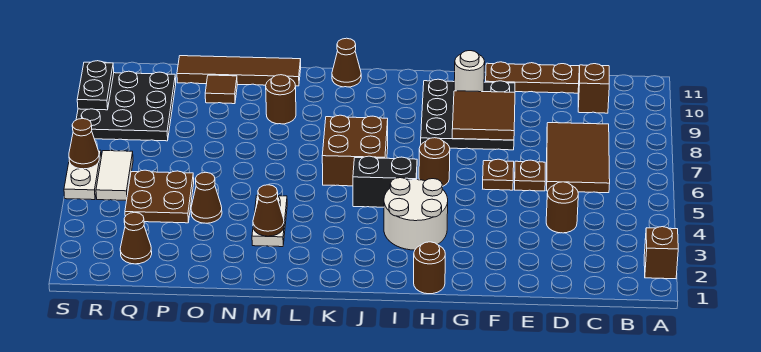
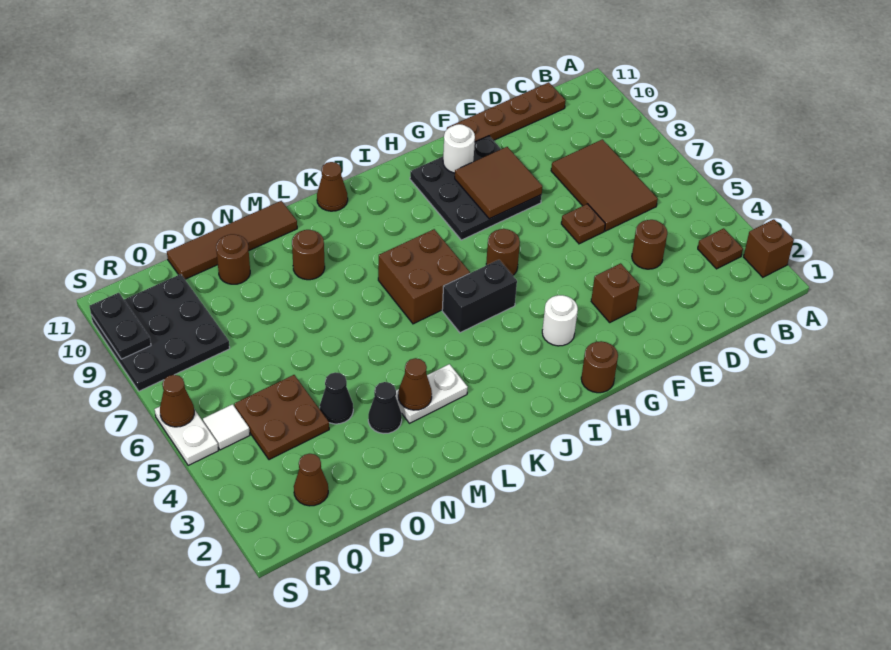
brown brick C10 level 1 -> brown brick F3 level 1
brown plate F6 level 1 -> brown plate B3 level 1
white round brick H3:I4 level 1 -> white round brick H3 level 1
white plate M3:M4 level 1 -> white plate L3:M3 level 1
none -> black cone N3 level 1
brown cone O4 level 1 -> black cone O4 level 1
brown tile O10 level 1 -> brown round brick O10 level 1
white tile R5:R6 level 1 -> white tile R5 level 1

